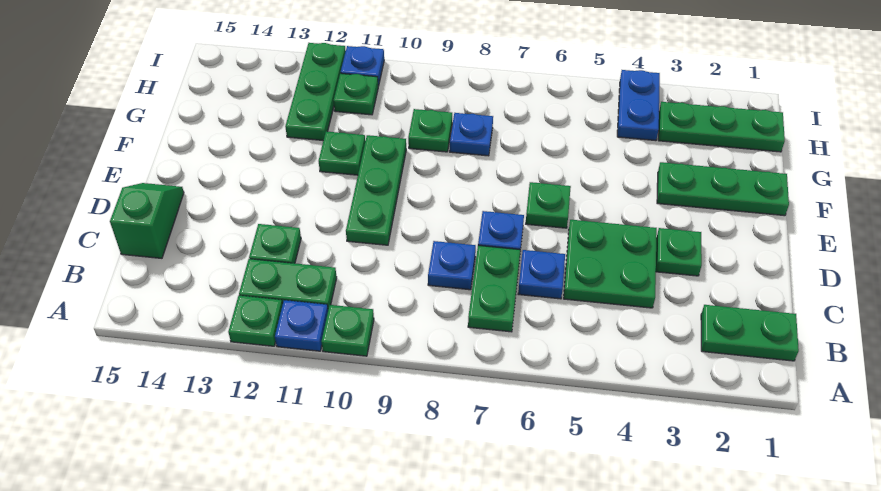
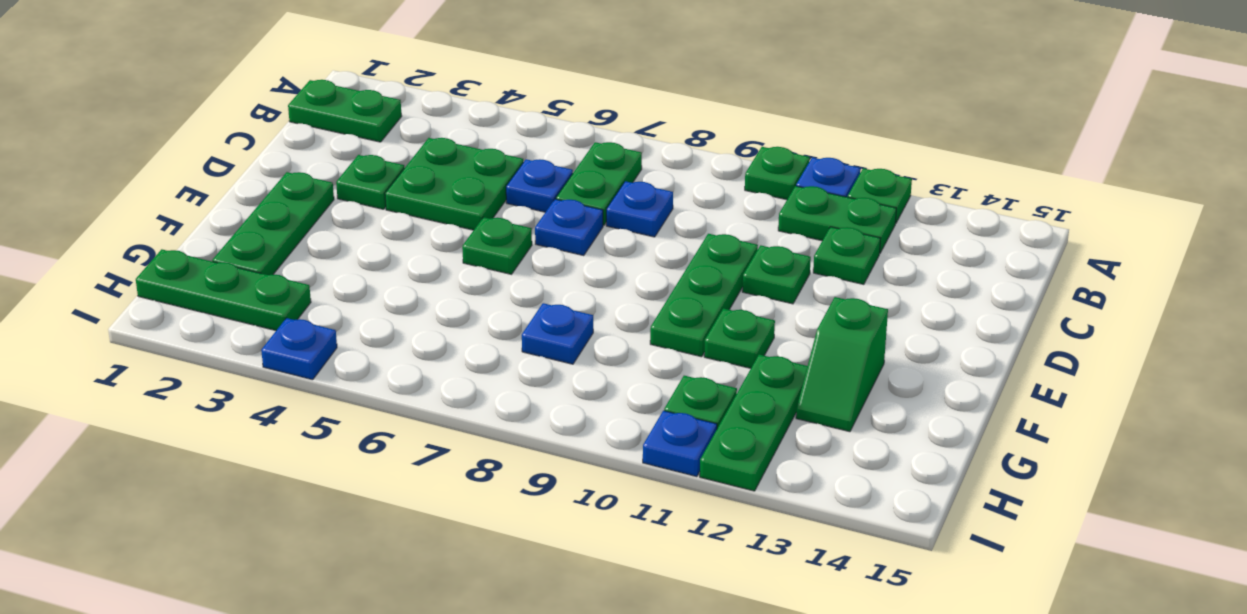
green slope C15:D15 level 1 top C -> green slope F13:G13 level 1 top F
green plate F1:F3 level 1 -> green plate E2:G2 level 1
green plate G9 level 1 -> green plate D11 level 1
blue plate H4:I4 level 1 -> blue plate I4 level 1

